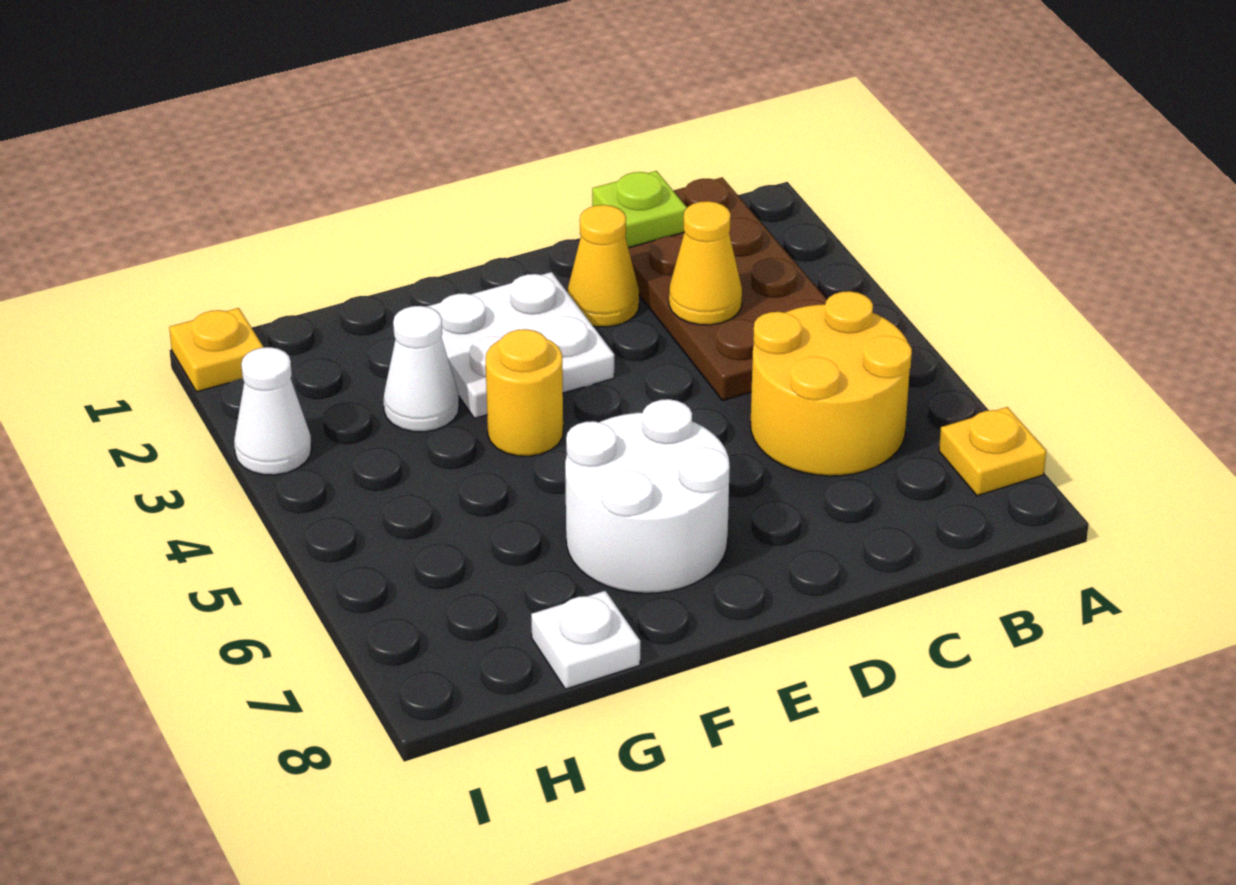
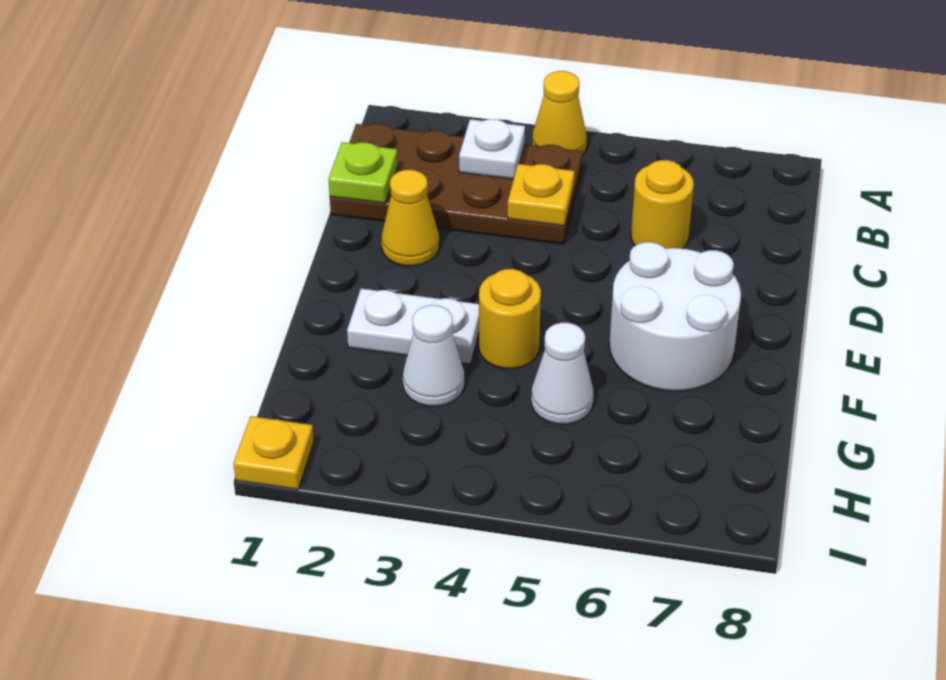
yellow plate A7 level 1 -> yellow plate C4 level 2
yellow round brick B5:C6 level 1 -> yellow round brick C6 level 1
yellow cone C3 level 2 -> yellow cone A4 level 1
white plate E2:F3 level 1 -> white plate F2:F3 level 1
white plate G8 level 1 -> white plate B3 level 2
white cone I3 level 1 -> white cone G5 level 1

